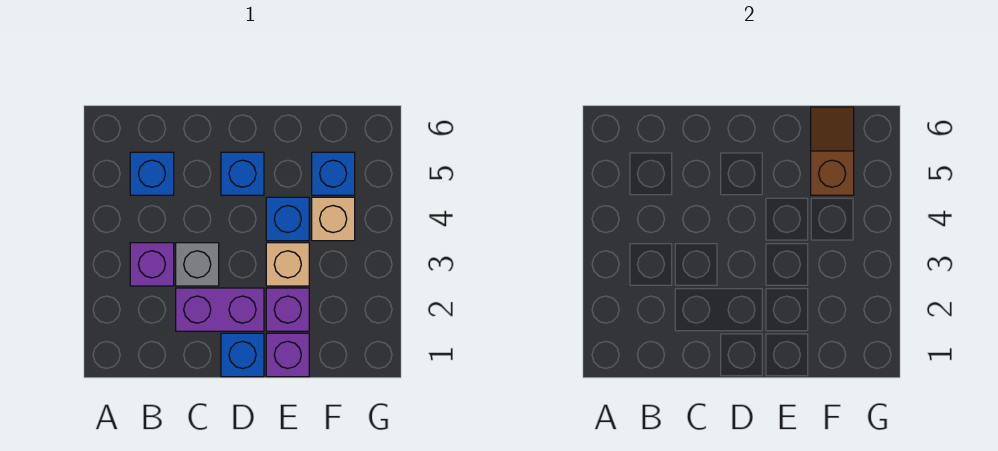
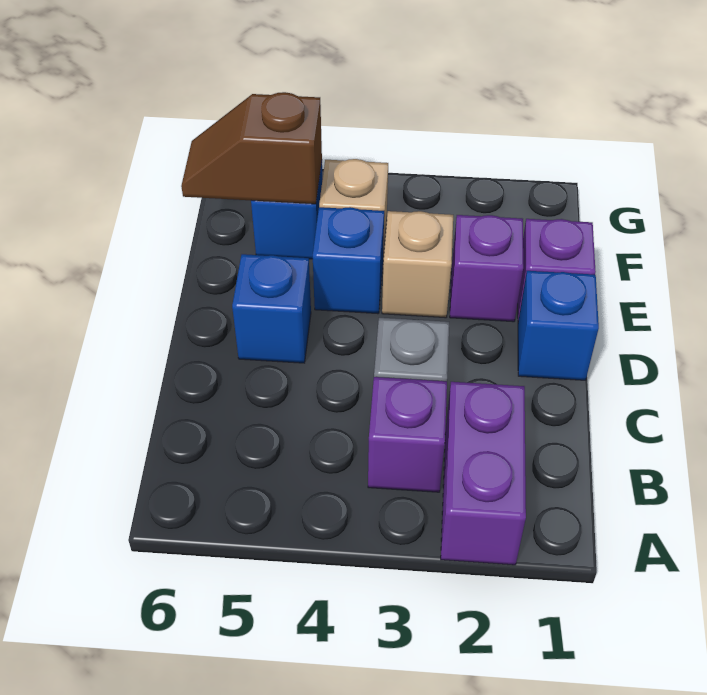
blue brick B5 level 1 -> none
purple brick C2:D2 level 1 -> purple brick A2:B2 level 1

